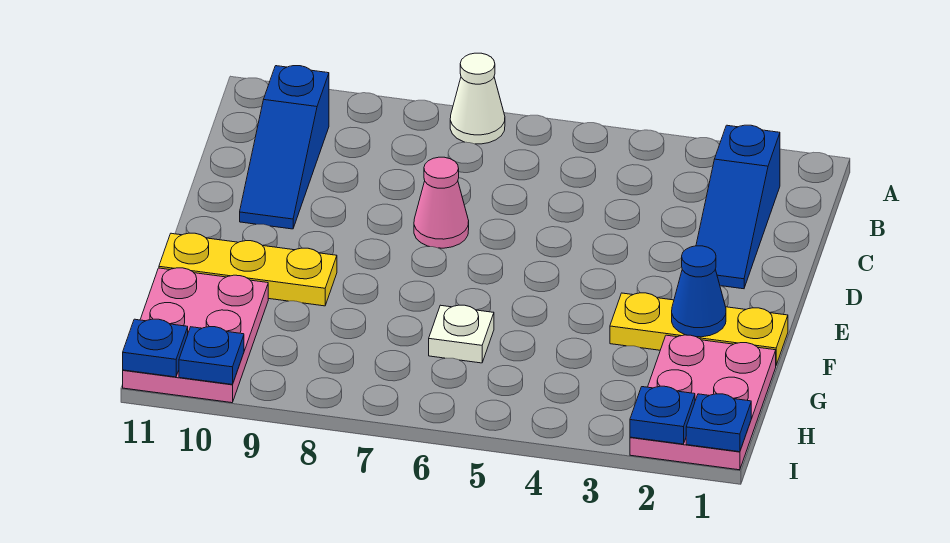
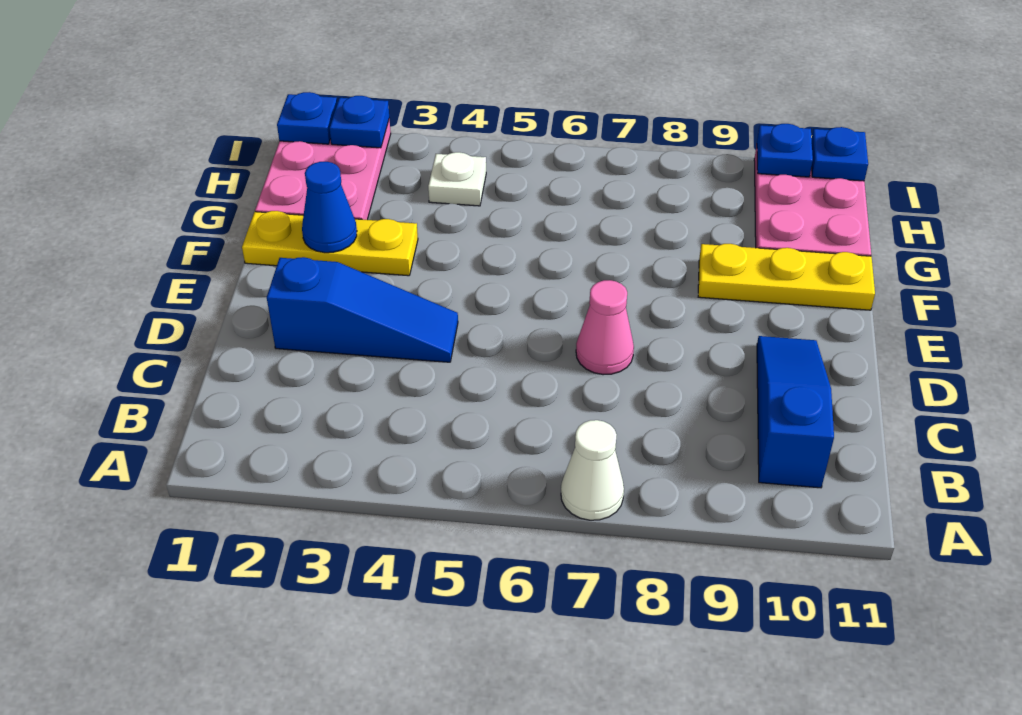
blue slope B2:D2 level 1 top B -> blue slope D2:D4 level 1 top 2
white plate G6 level 1 -> white plate H4 level 1

